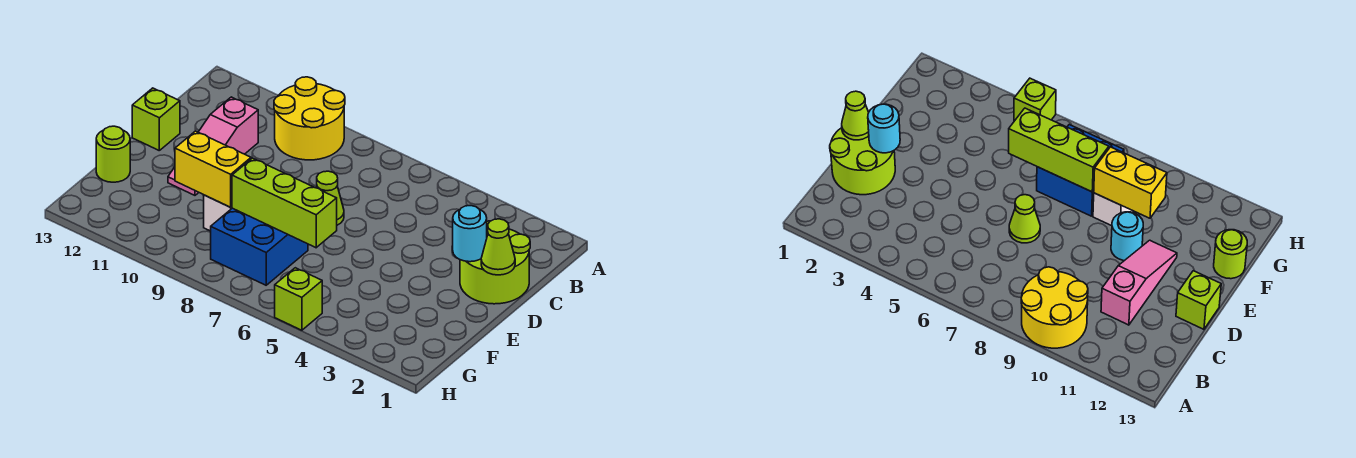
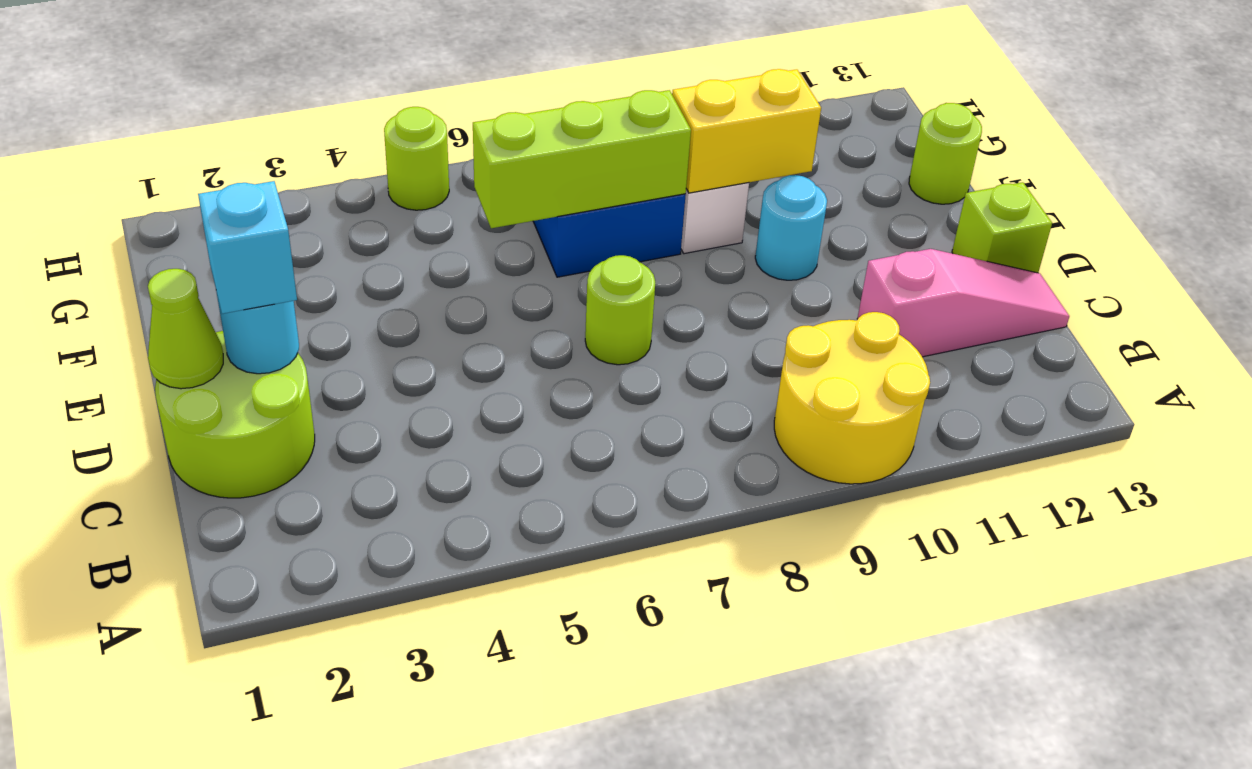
pink slope C11:E11 level 1 top C -> pink slope C11:C13 level 1 top 11
none -> cyan brick D2 level 3
lime cone D7 level 1 -> lime round brick D7 level 1
lime brick H5 level 1 -> lime round brick H5 level 1

